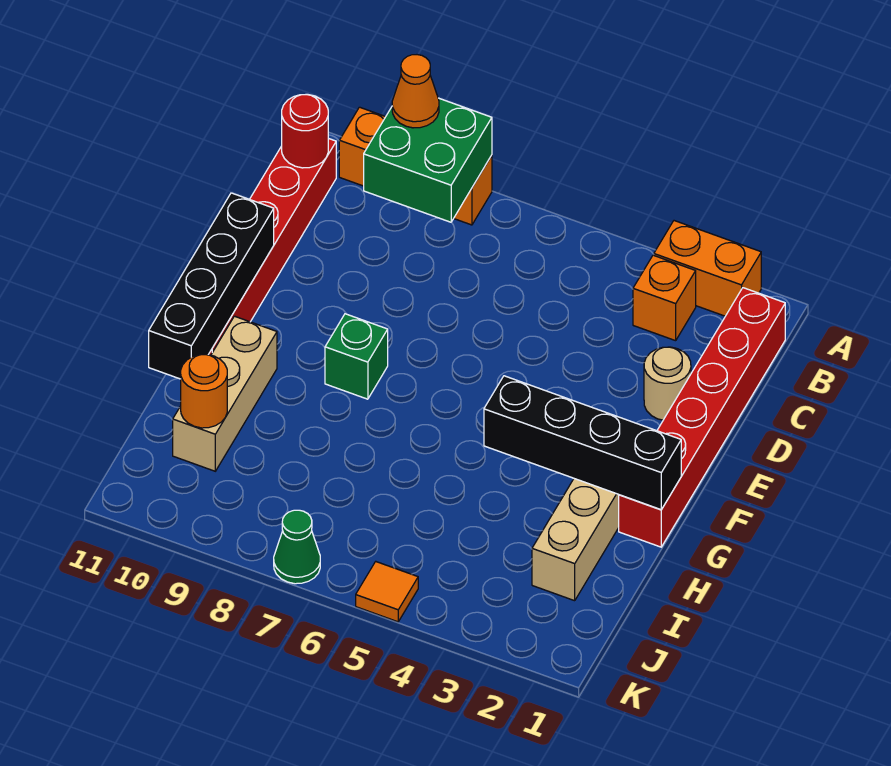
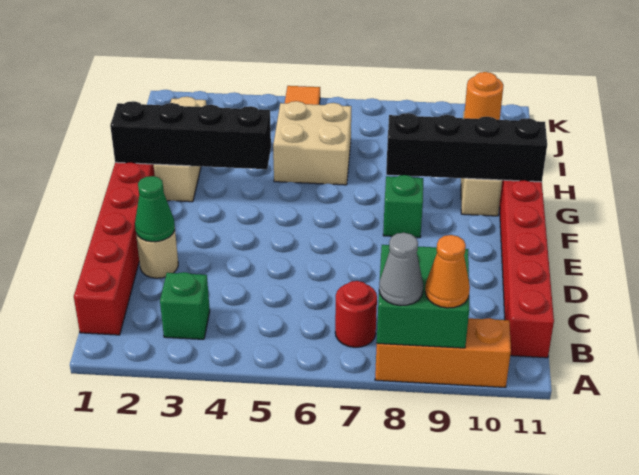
orange brick A2:A3 level 1 -> none
none -> grey cone A8 level 3
orange brick B3 level 1 -> green brick B3 level 1
red round brick B11 level 2 -> red round brick B7 level 1
black brick E11:H11 level 2 -> black brick G8:G11 level 2
none -> tan brick H5:I6 level 1
green cone K7 level 1 -> green cone D2 level 2

